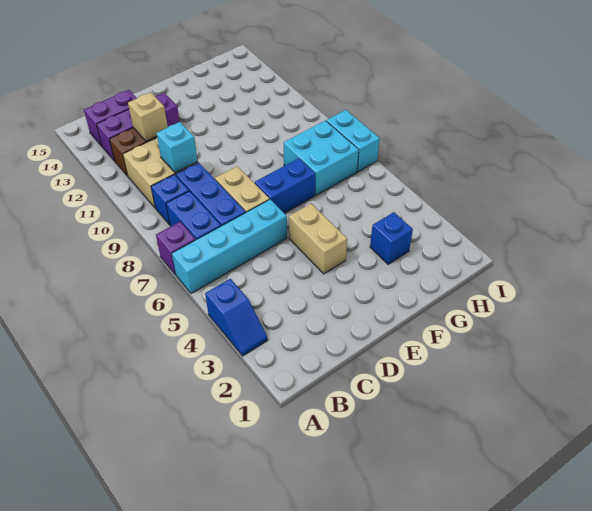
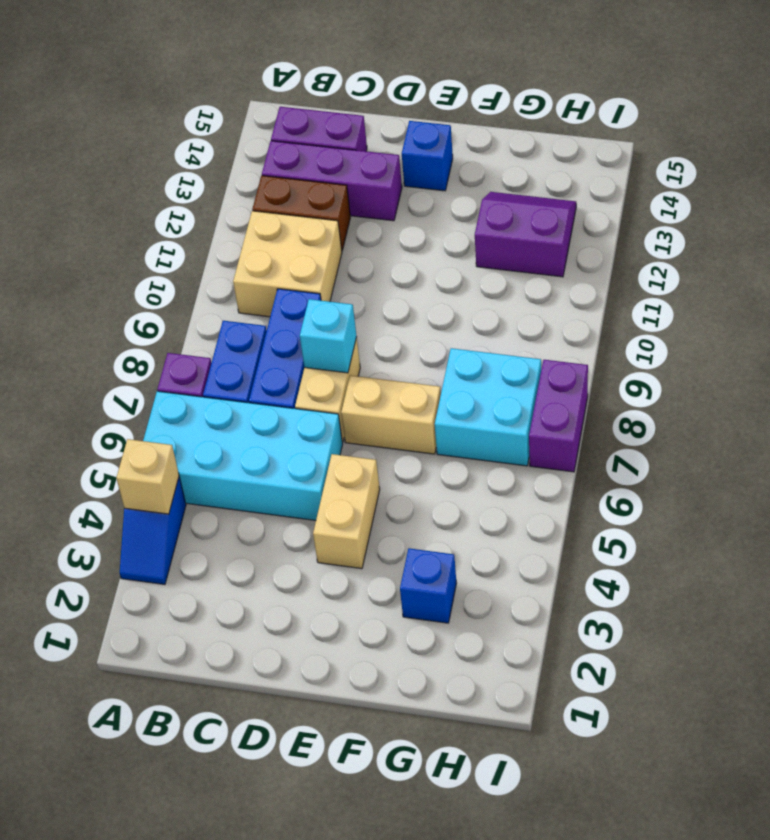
cyan brick A6:D6 level 1 -> cyan brick A5:D6 level 1
blue brick B9 level 1 -> blue brick E14 level 1
cyan brick C10 level 2 -> cyan brick D8 level 2
tan brick C12 level 2 -> tan brick A4 level 2
blue brick E7:F7 level 1 -> tan brick E7:F7 level 1
none -> purple slope G12:H13 level 1 top 12
cyan brick I7:I8 level 1 -> purple brick I7:I8 level 1

